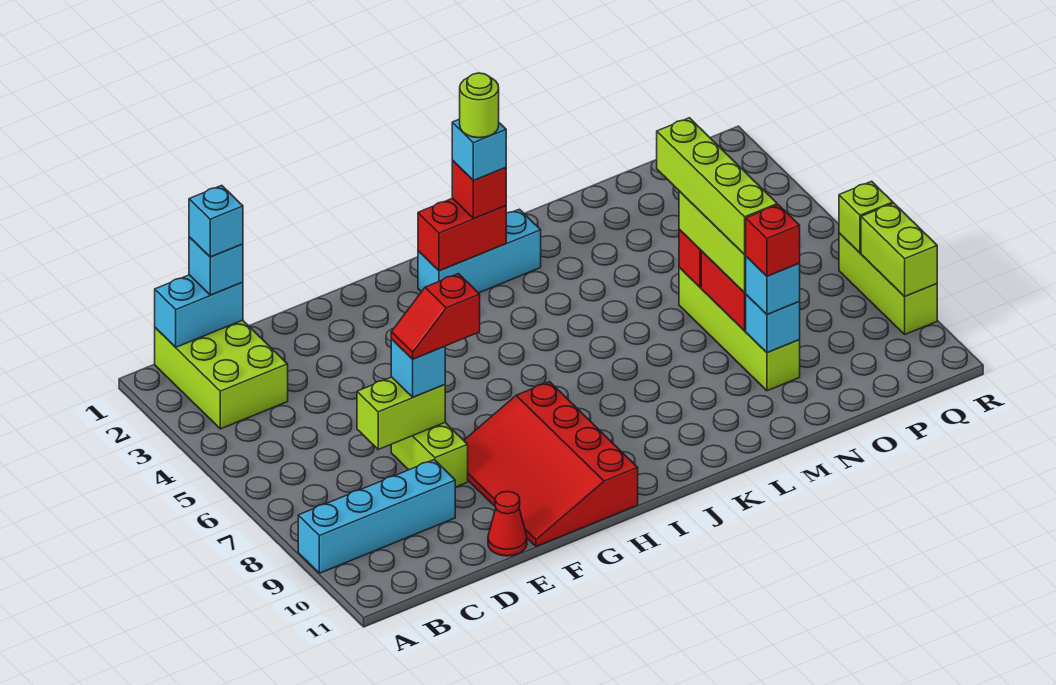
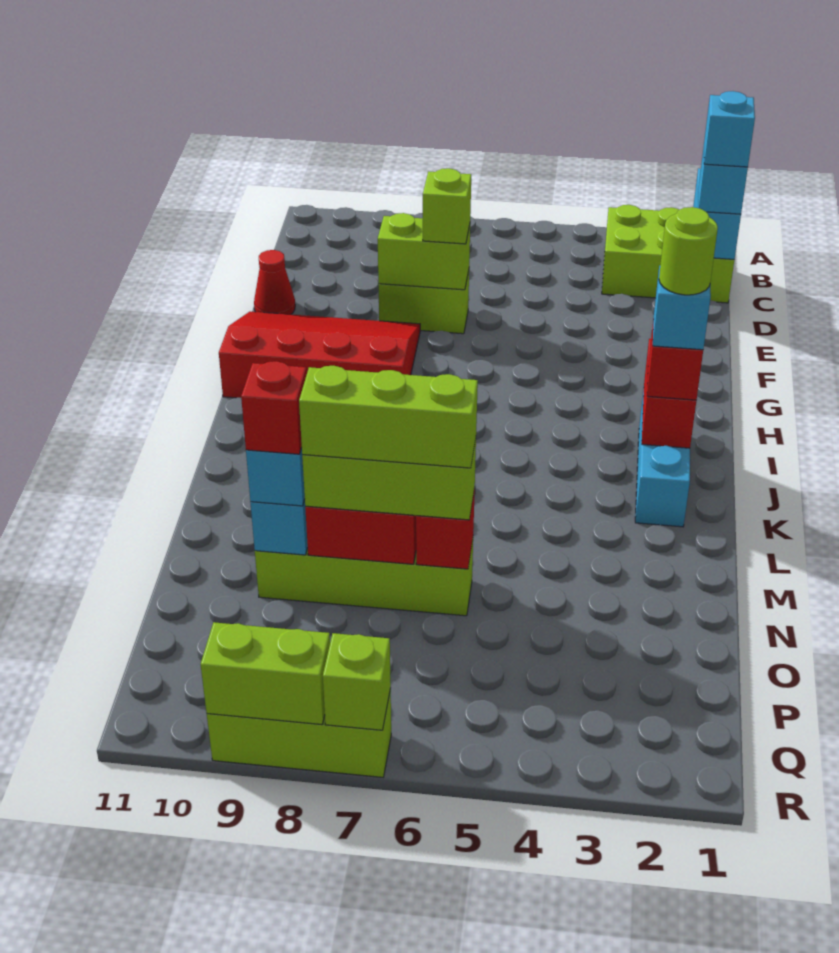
cyan brick A9:D9 level 1 -> none
lime brick D7:E7 level 2 -> lime brick E7:E8 level 2
cyan brick E7 level 3 -> lime brick E7 level 3
red slope E7:F7 level 4 top F -> none
lime brick N5:N8 level 4 -> lime brick N6:N8 level 4

